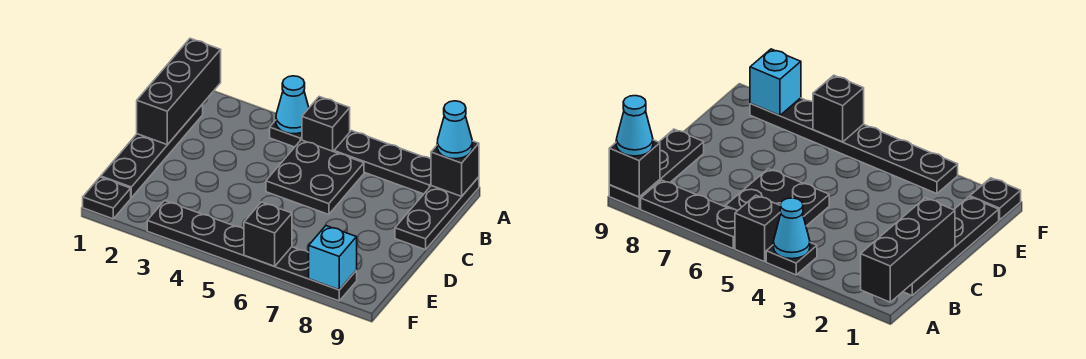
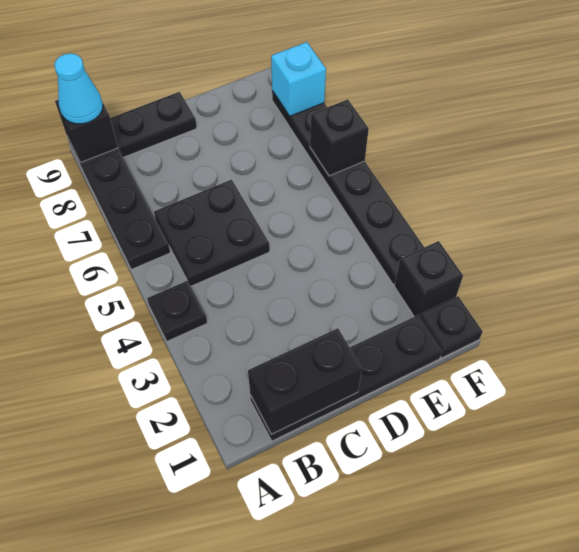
black brick A1:C1 level 2 -> black brick B1:C1 level 2
cyan cone A4 level 2 -> none
black brick A5 level 1 -> black brick F2 level 1

